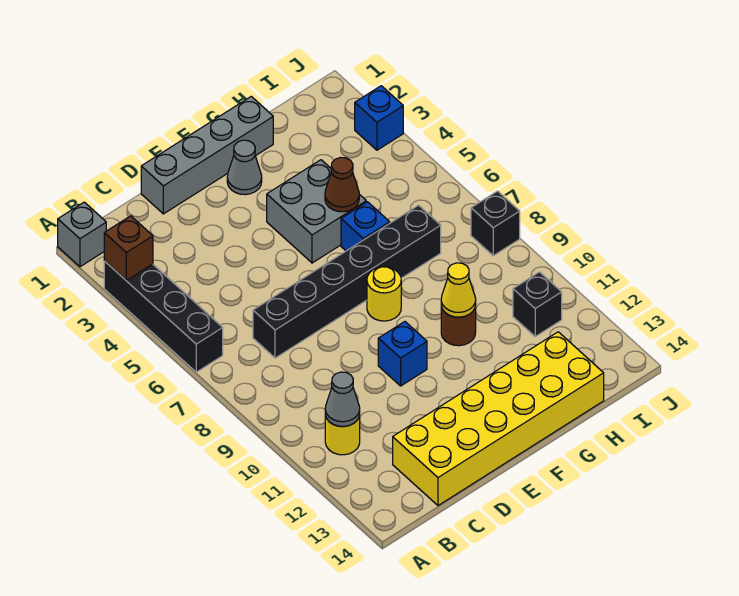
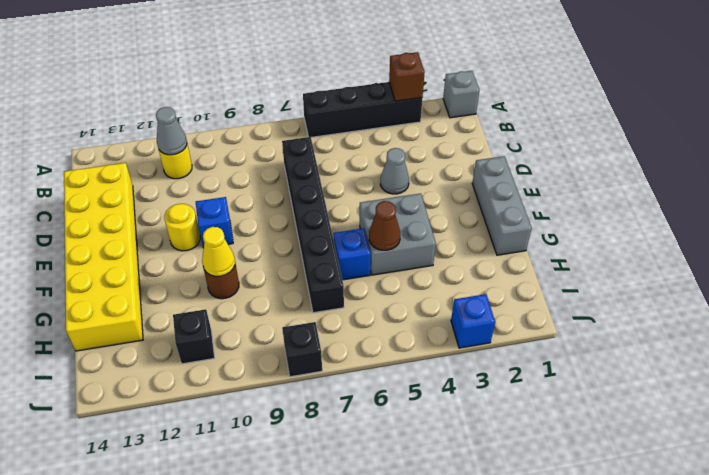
grey brick D1:G1 level 1 -> grey brick E1:G1 level 1
grey cone F2 level 1 -> grey cone D4 level 1
yellow round brick F8 level 1 -> yellow round brick E11 level 1

